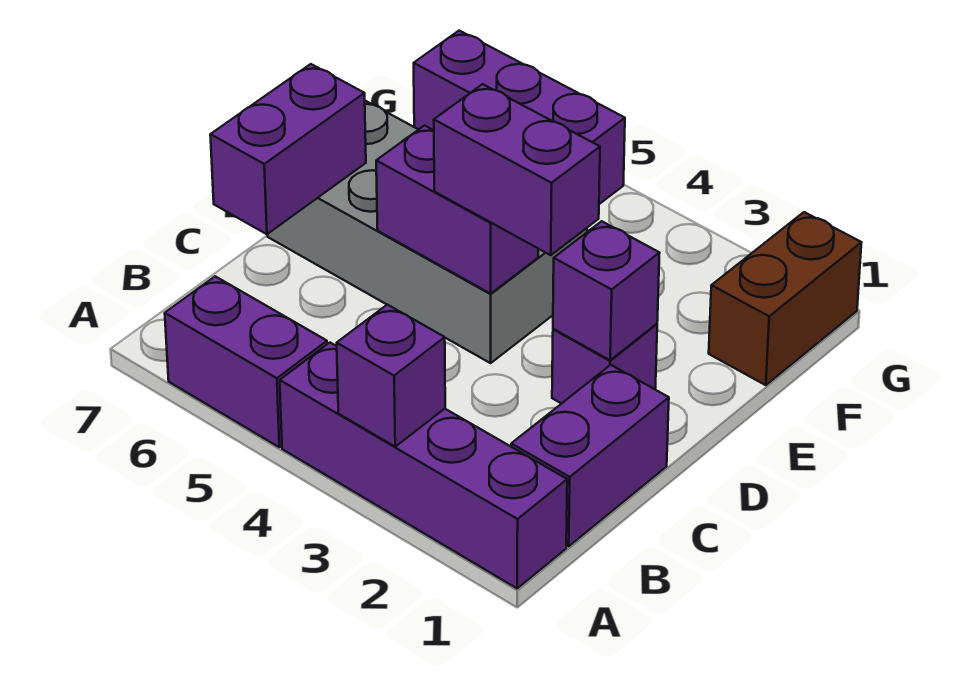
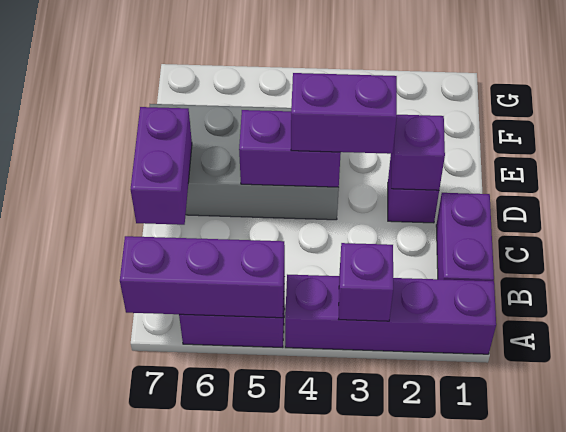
brown brick F1:G1 level 1 -> none
purple brick G5:G7 level 1 -> purple brick A5:A7 level 2

